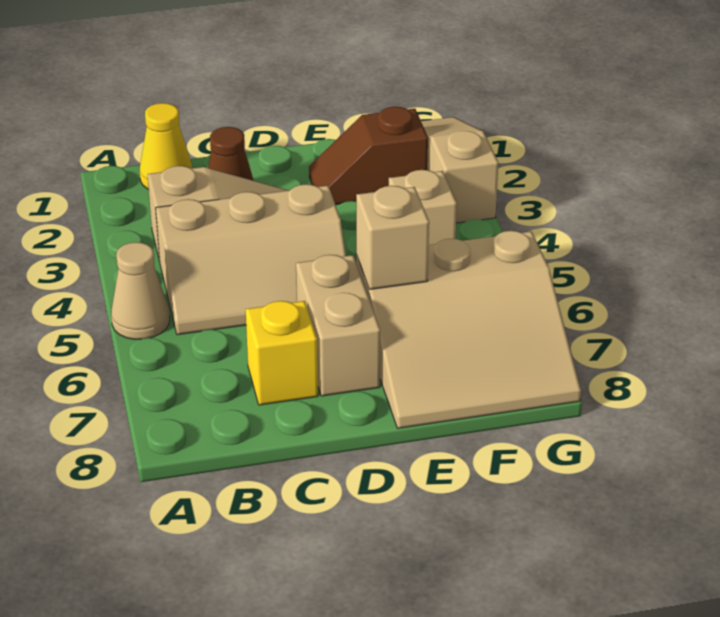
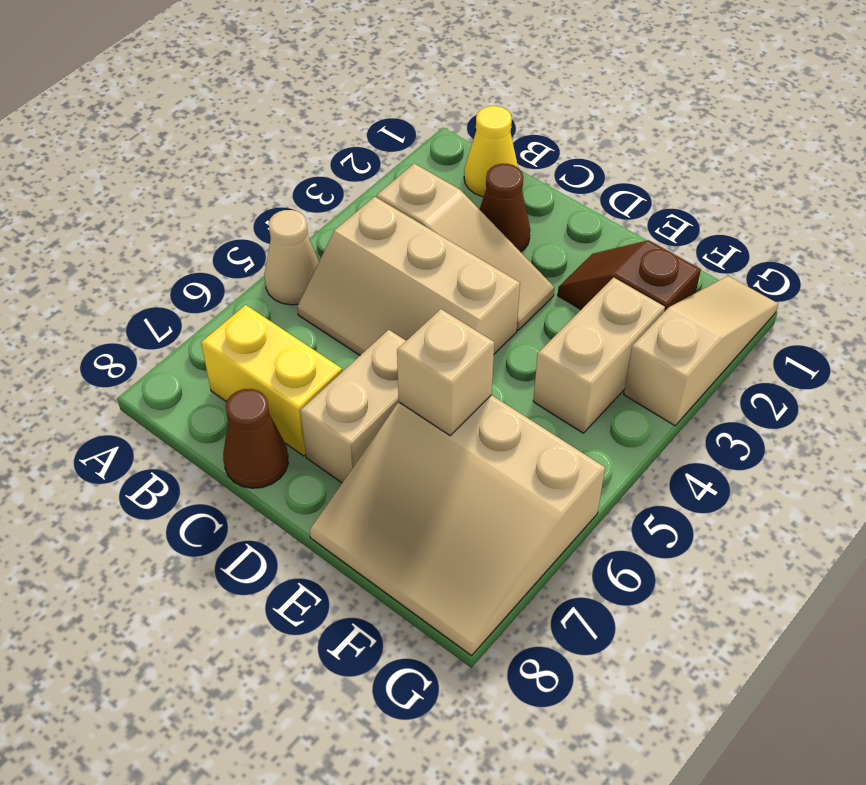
yellow brick C7 level 1 -> yellow brick B7:C7 level 1
none -> brown cone C8 level 1
tan brick F4 level 1 -> tan brick F3:F4 level 1

